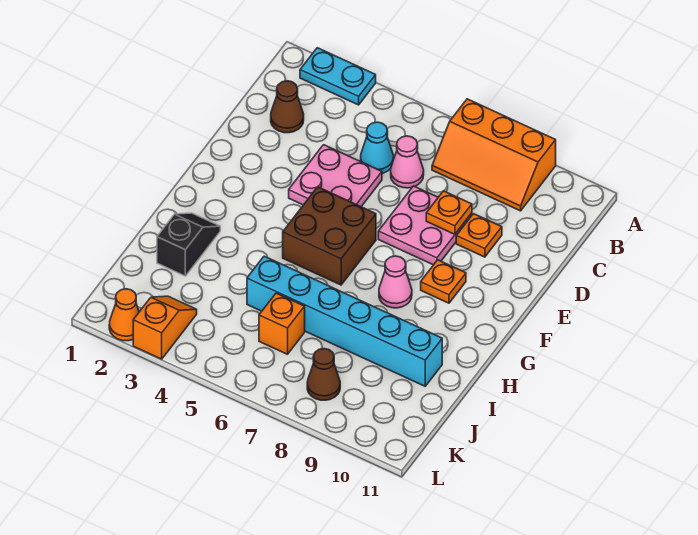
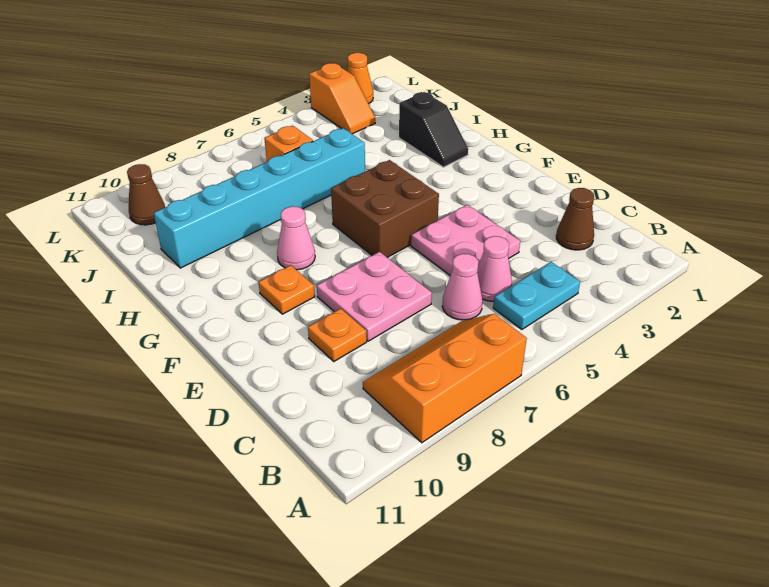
cyan plate A2:A3 level 1 -> cyan plate B4:B5 level 1
cyan cone C5 level 1 -> pink cone C5 level 1
orange plate D8 level 2 -> none
brown cone K8 level 1 -> brown cone K10 level 1

